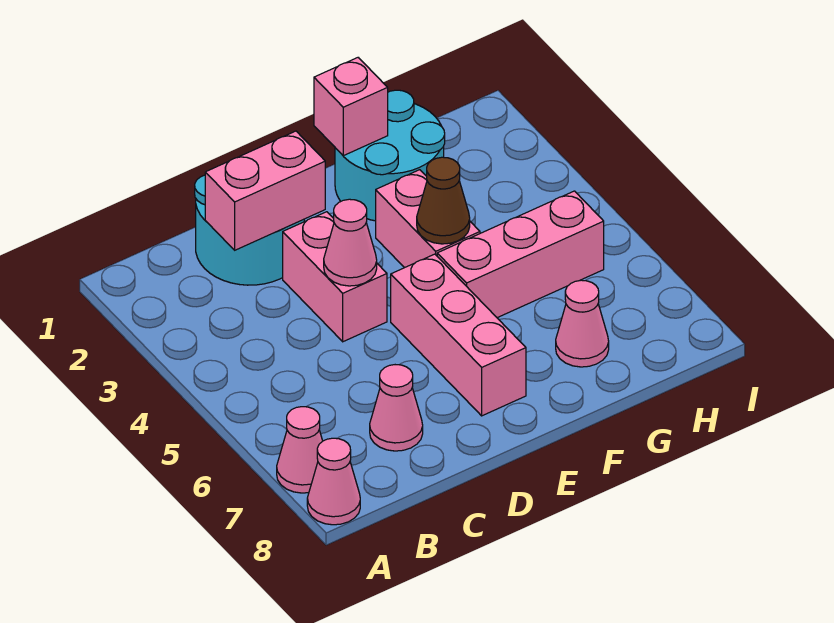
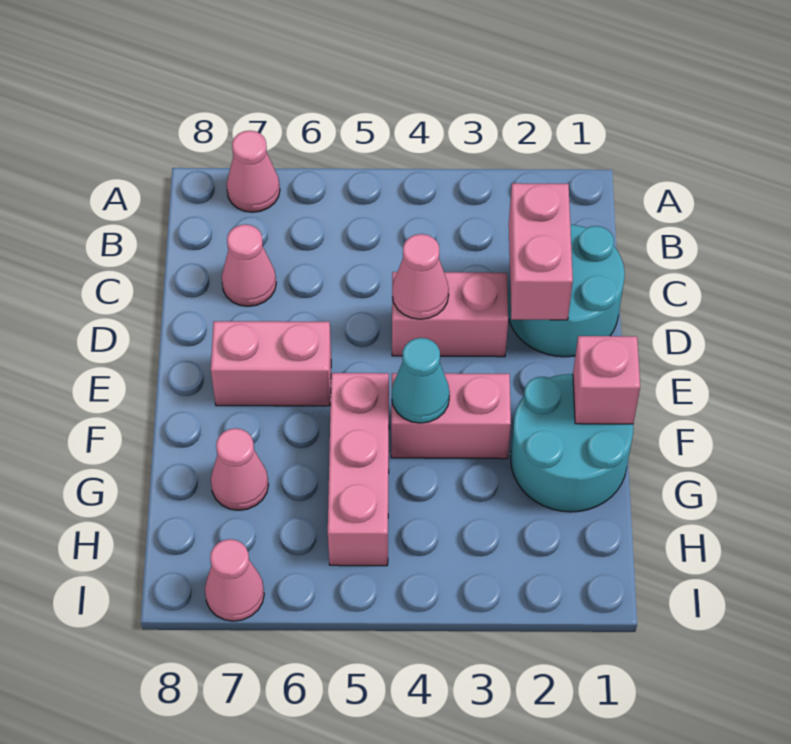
pink cone A8 level 1 -> pink cone I7 level 1
pink brick E5:E7 level 1 -> pink brick E6:E7 level 1
brown cone F4 level 2 -> cyan cone F4 level 2

